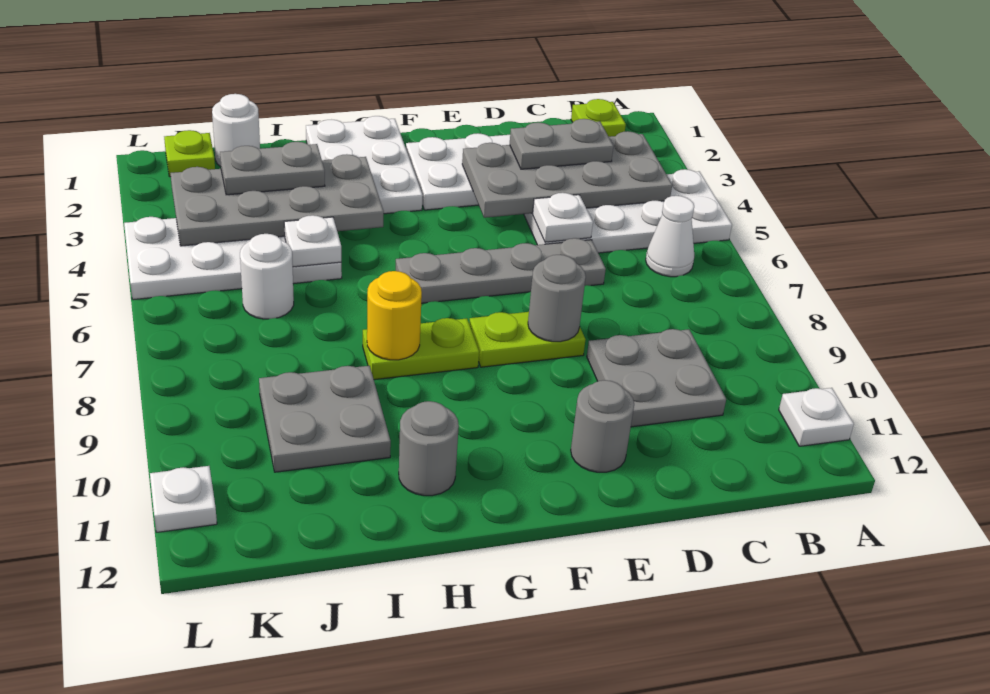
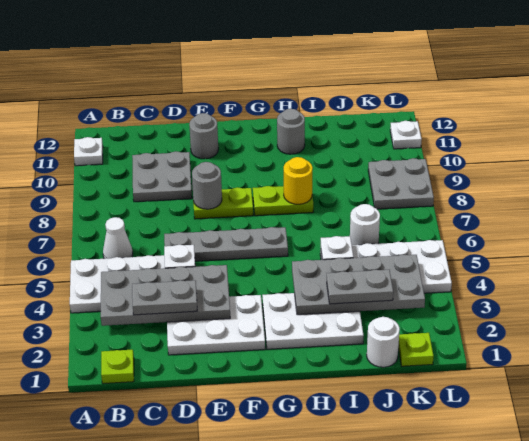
white plate G1:H3 level 1 -> white plate G2:I3 level 1
grey plate I9:J10 level 1 -> grey plate K8:L9 level 1

